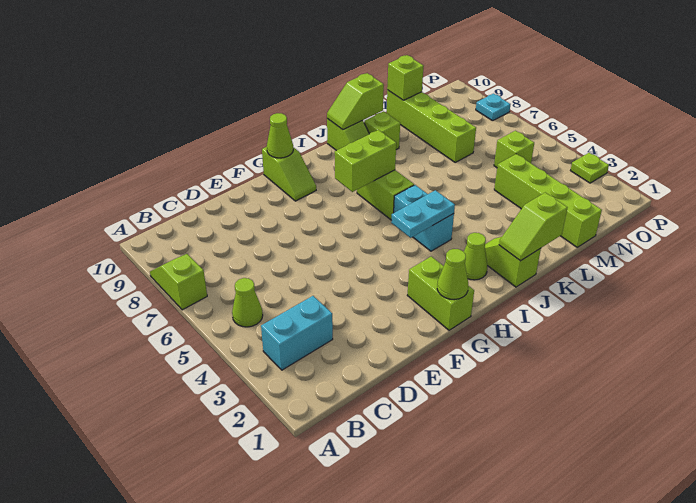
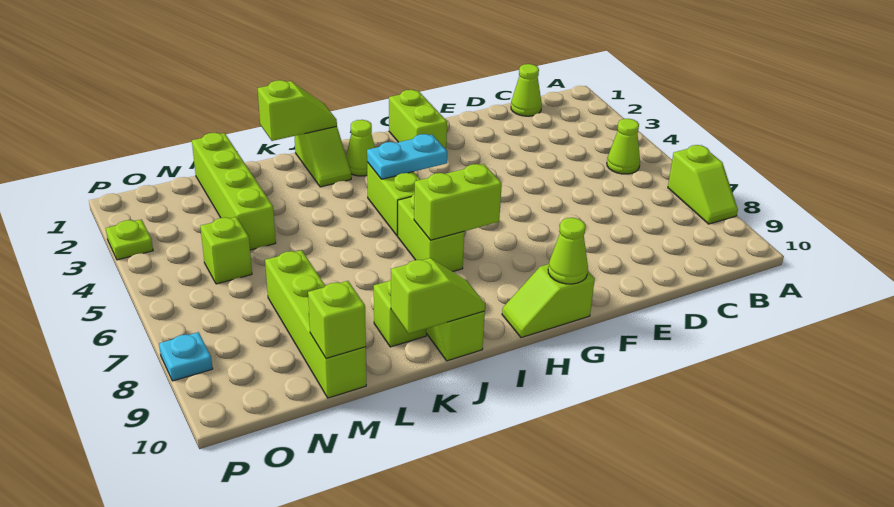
cyan brick B3:C3 level 1 -> none
lime cone G1 level 2 -> lime cone C1 level 1
lime slope G9:G10 level 1 top 10 -> lime slope G10:H10 level 1 top G
cyan brick I4:I5 level 1 -> lime brick I4:I5 level 1

